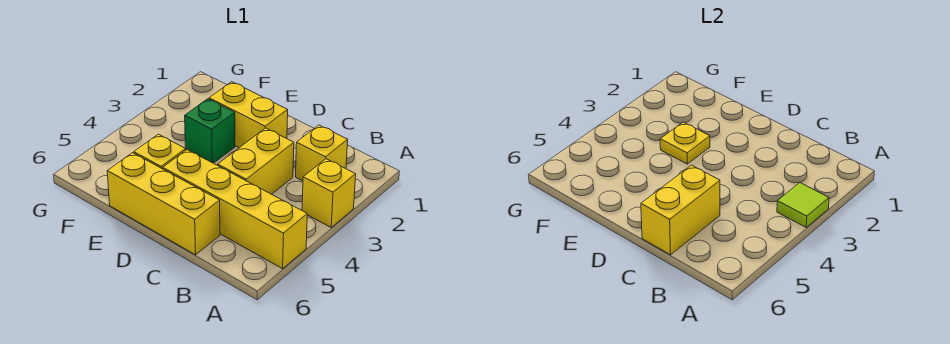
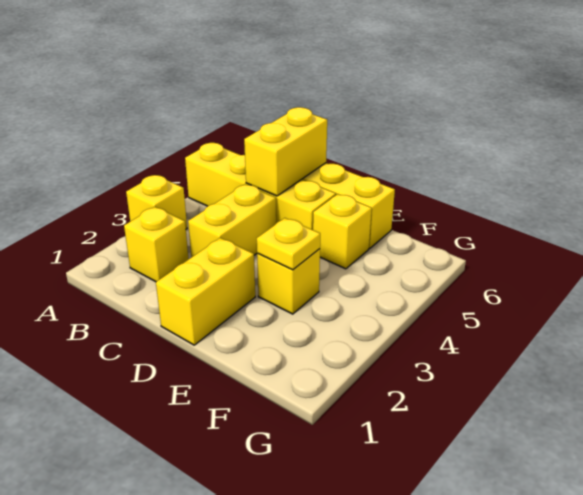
lime tile A3 level 2 -> none
yellow brick D2:E2 level 1 -> yellow brick D1:D2 level 1
green brick E3 level 1 -> yellow brick E3 level 1

